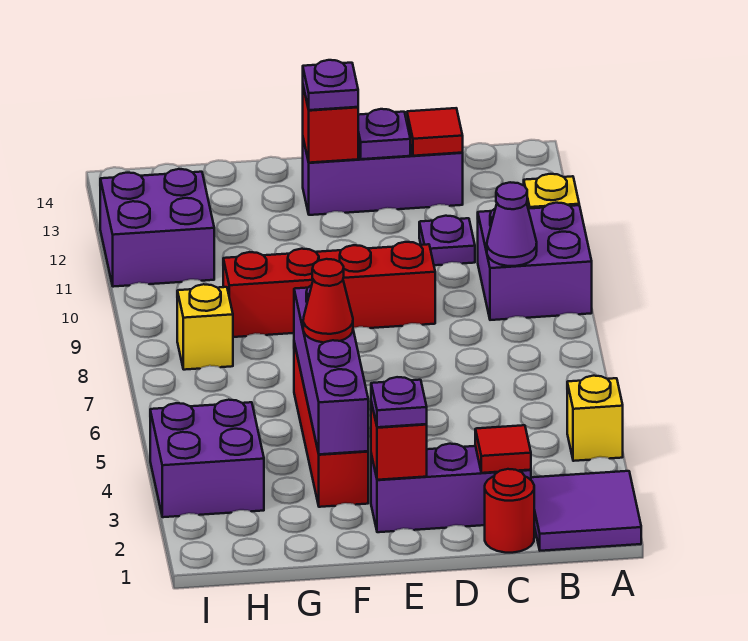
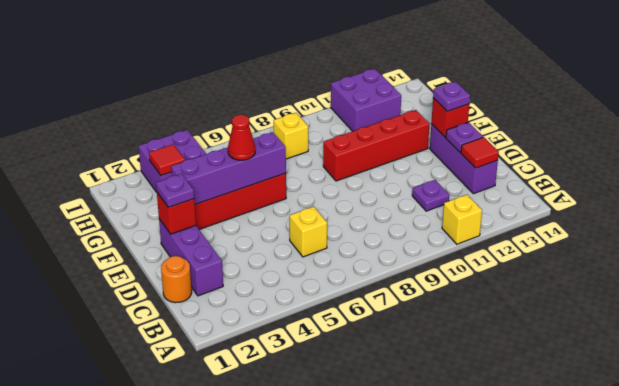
purple tile A1:B2 level 1 -> none
yellow brick A4 level 1 -> yellow brick C6 level 1
purple brick A9:B10 level 1 -> none
purple cone B9 level 2 -> none
red round brick C1 level 1 -> orange round brick C1 level 1
red tile C2 level 2 -> red tile H3 level 2
red brick D9:G9 level 1 -> red brick F9:F12 level 1

